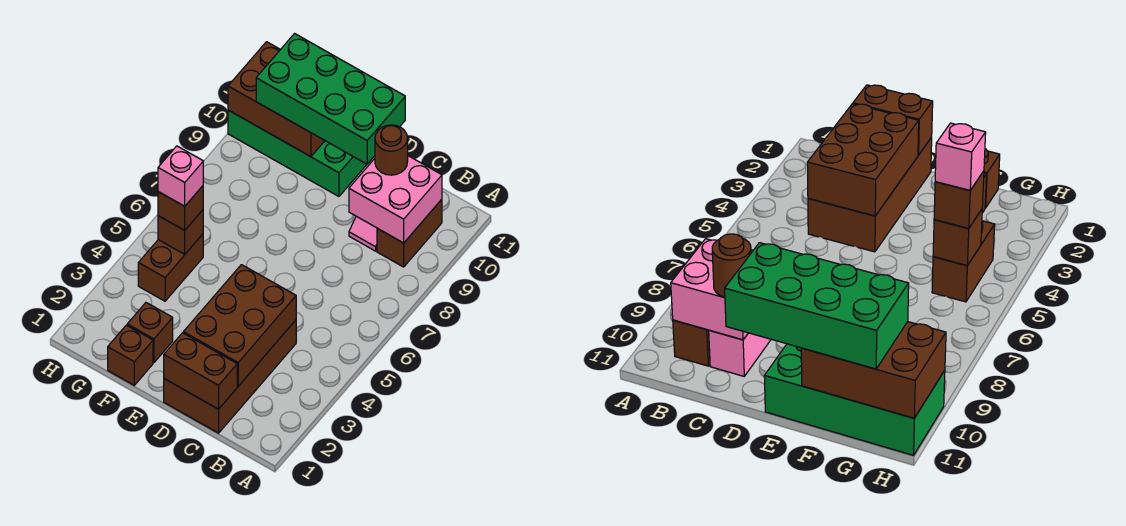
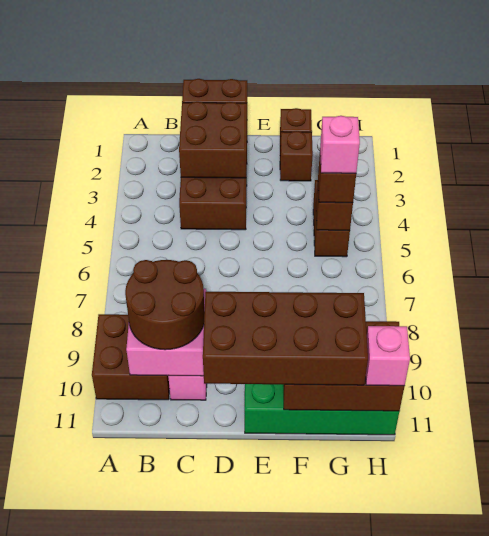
brown brick B9:B10 level 1 -> brown brick A9:B10 level 1
brown brick C2:D4 level 2 -> brown brick C2:D3 level 2
brown round brick C10 level 3 -> brown round brick B9:C10 level 3
green brick D10:G11 level 3 -> brown brick D10:G11 level 3
none -> pink brick H11 level 3

